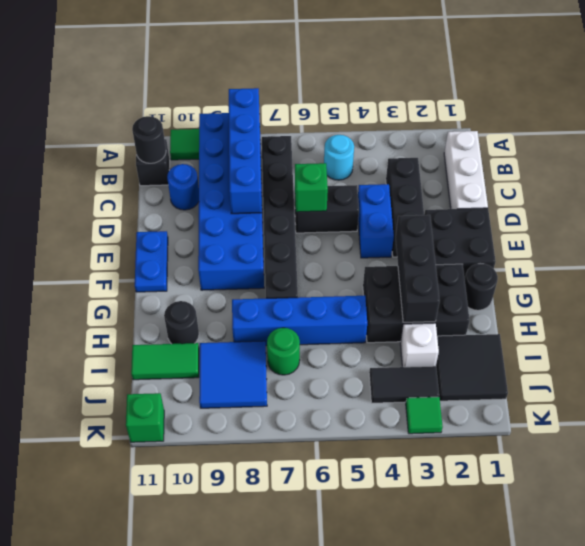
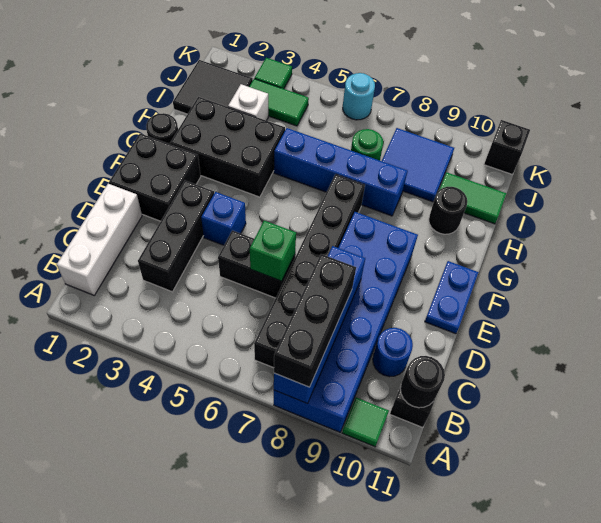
cyan round brick B5 level 1 -> cyan round brick K6 level 1
blue brick D4:E4 level 1 -> blue brick E4 level 1
black brick F3:H3 level 2 -> black brick A8:C8 level 3
black tile J3:J4 level 1 -> green tile J3:J4 level 1
green brick K11 level 1 -> black brick K11 level 1

